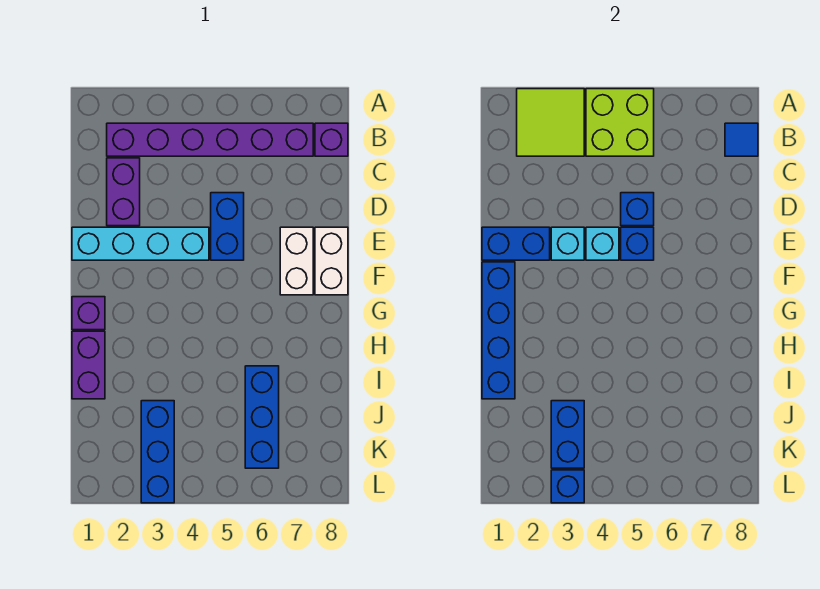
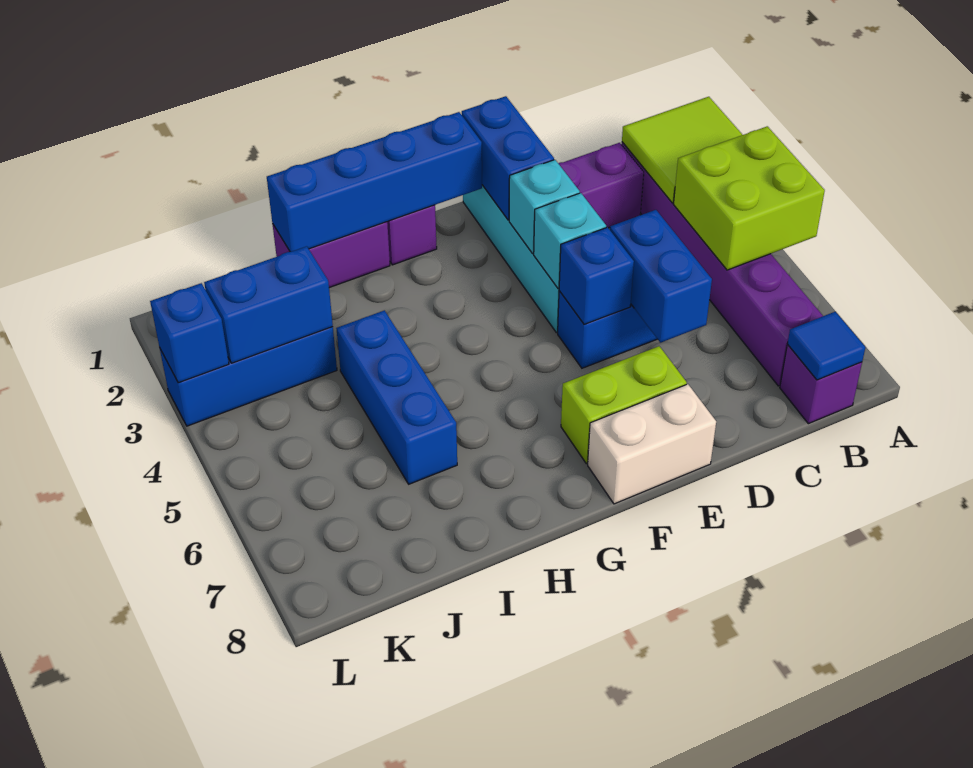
blue brick D5 level 2 -> blue brick D5:D6 level 2
white brick E7:F7 level 1 -> lime brick E7:F7 level 1
blue brick I6:K6 level 1 -> blue brick I4:I6 level 1

